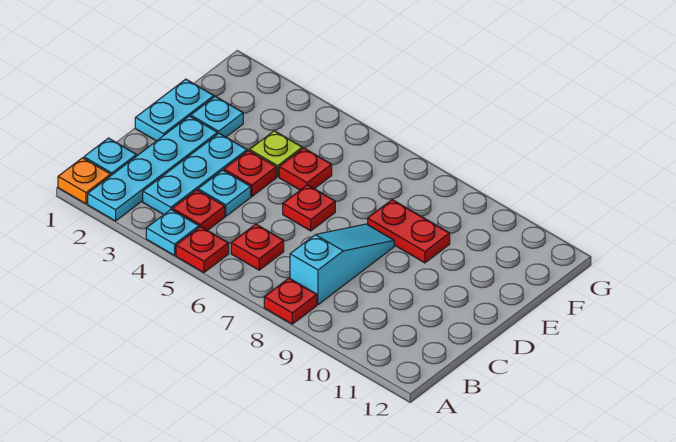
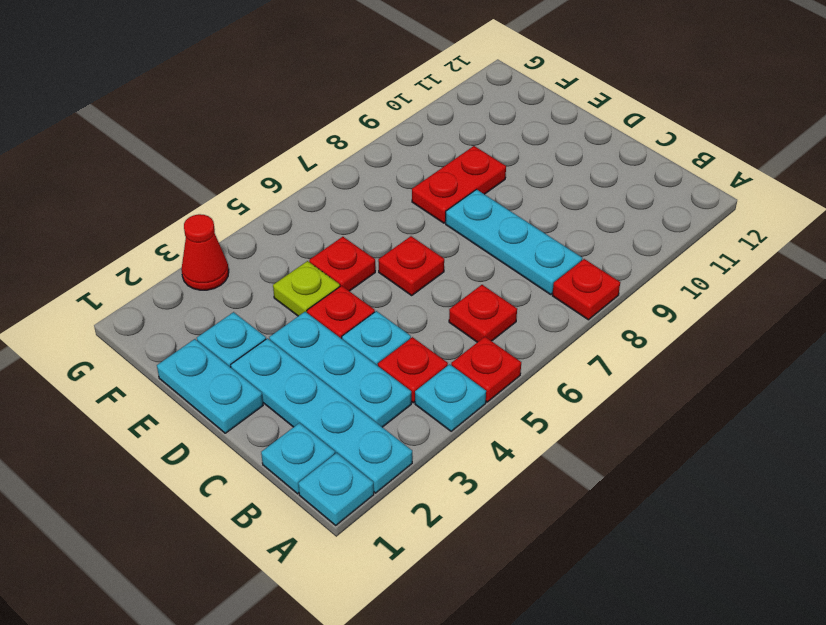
orange plate A1 level 1 -> cyan plate A1 level 1
cyan slope B8:D8 level 1 top B -> cyan plate B8:D8 level 1
none -> red cone G3 level 1

